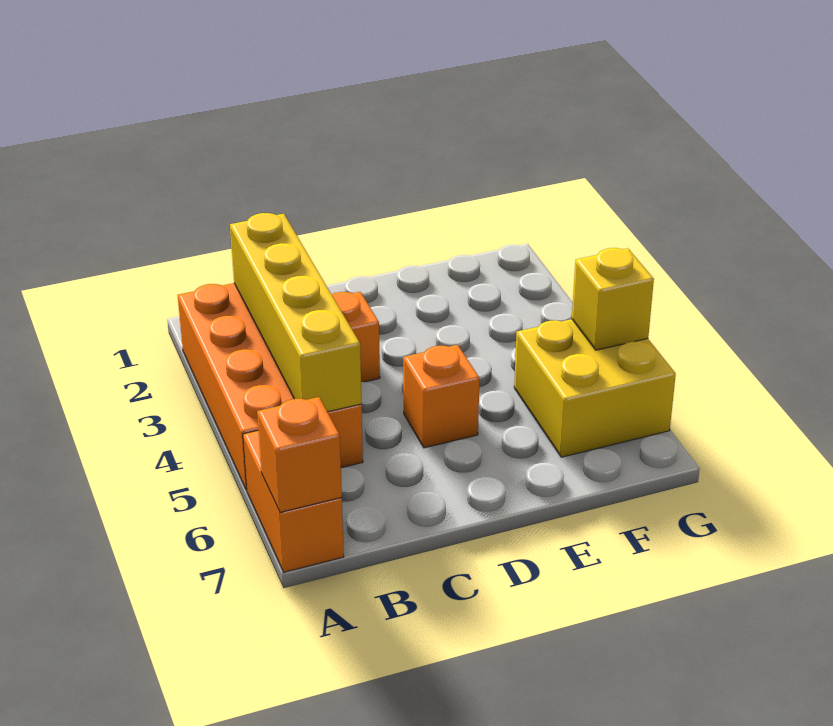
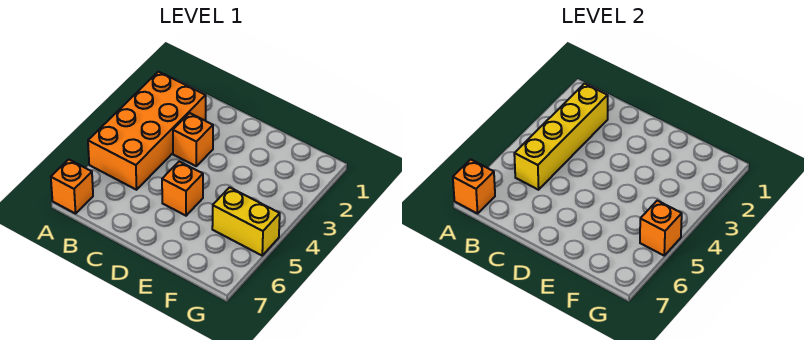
orange brick A6:A7 level 1 -> orange brick A7 level 1
yellow brick F5:G6 level 1 -> yellow brick F5:G5 level 1
yellow brick G5 level 2 -> orange brick G5 level 2

